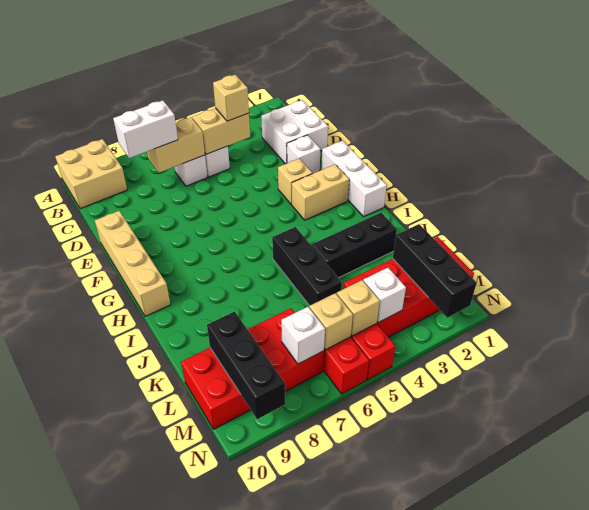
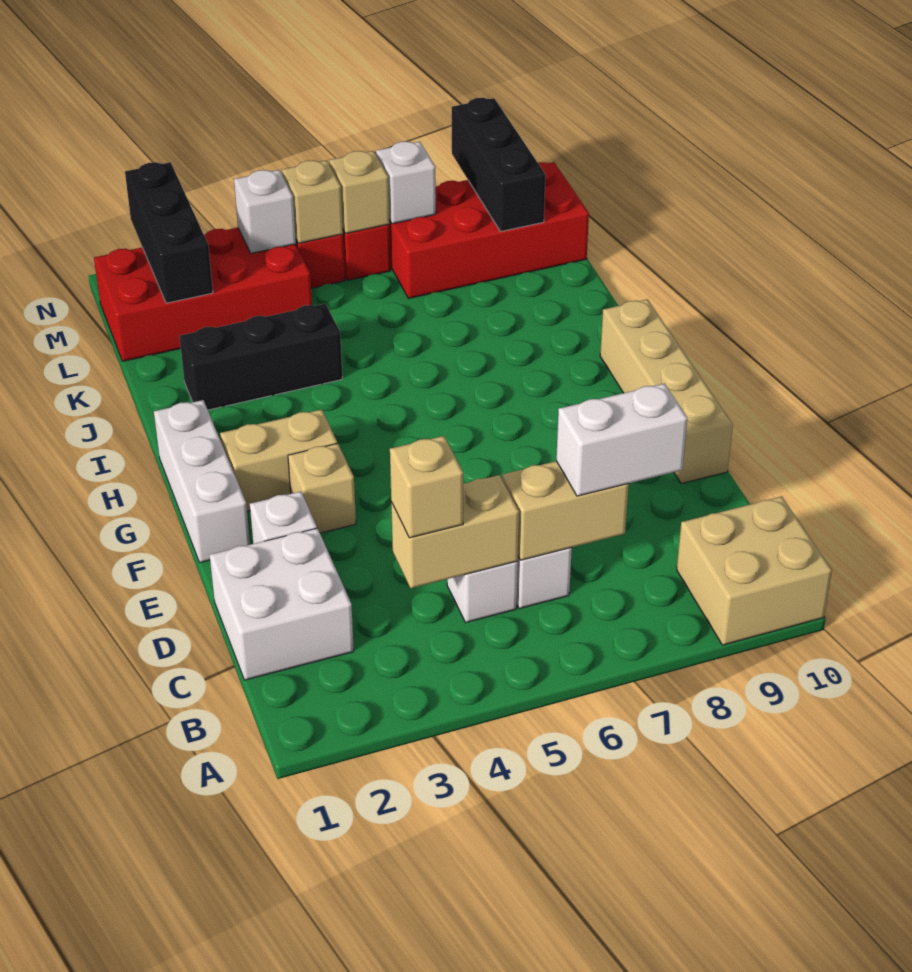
black brick I5:K5 level 1 -> none

